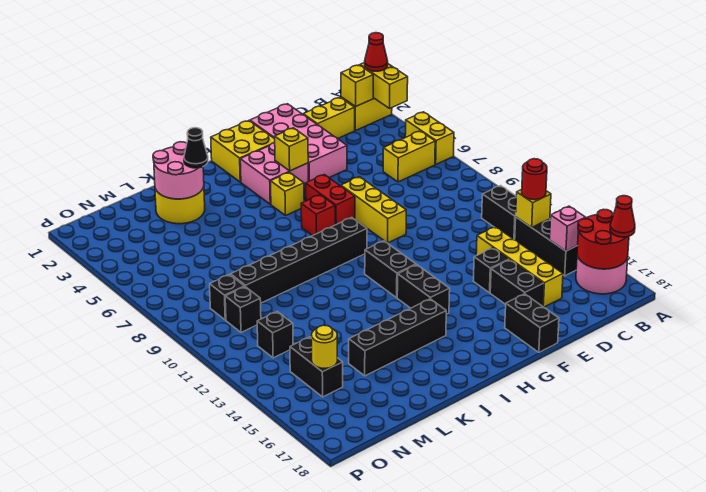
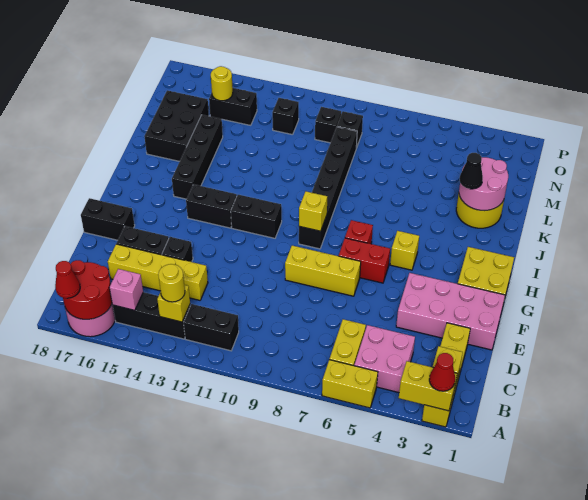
red round brick B13 level 3 -> yellow round brick B13 level 3
pink brick G3:H4 level 1 -> pink brick B4:C5 level 1
yellow brick G4 level 2 -> yellow brick H9 level 2
none -> black brick K16:M17 level 1

